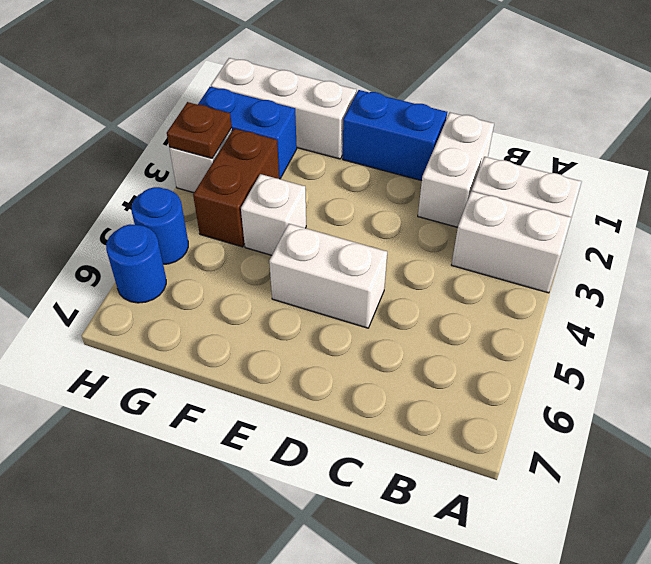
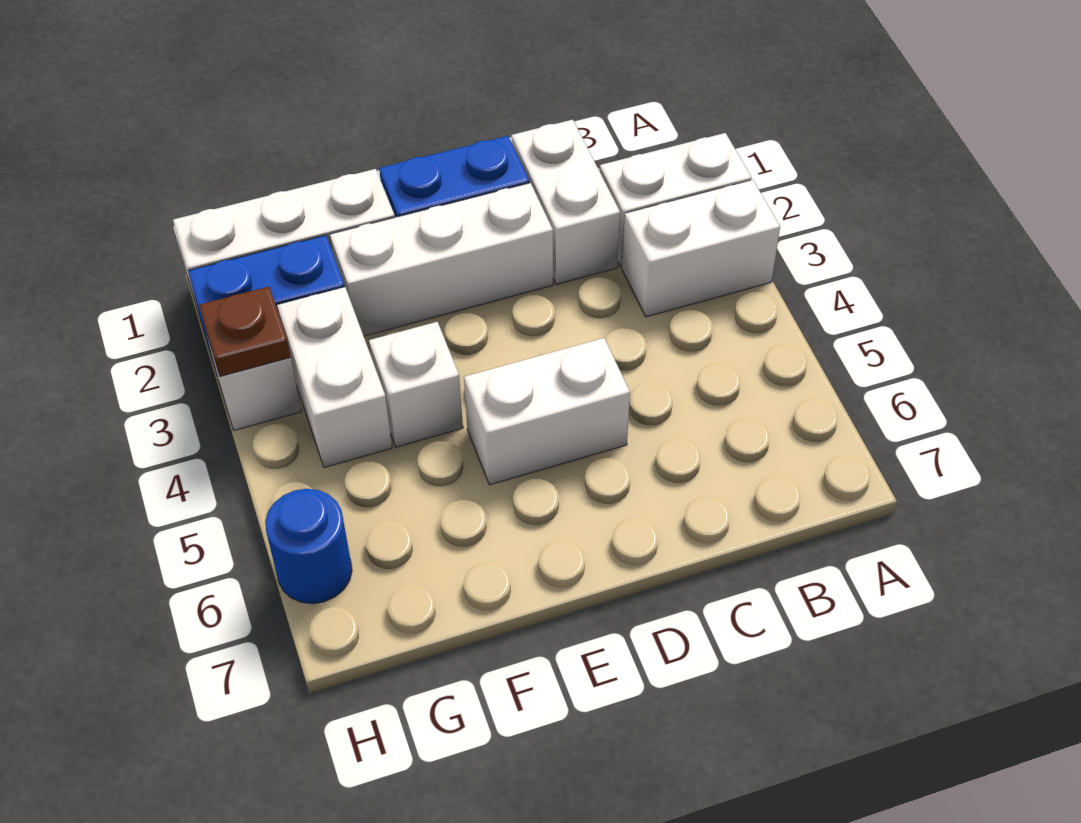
none -> white brick D2:F2 level 1
brown brick G3:G4 level 1 -> white brick G3:G4 level 1
blue round brick H5 level 1 -> none

